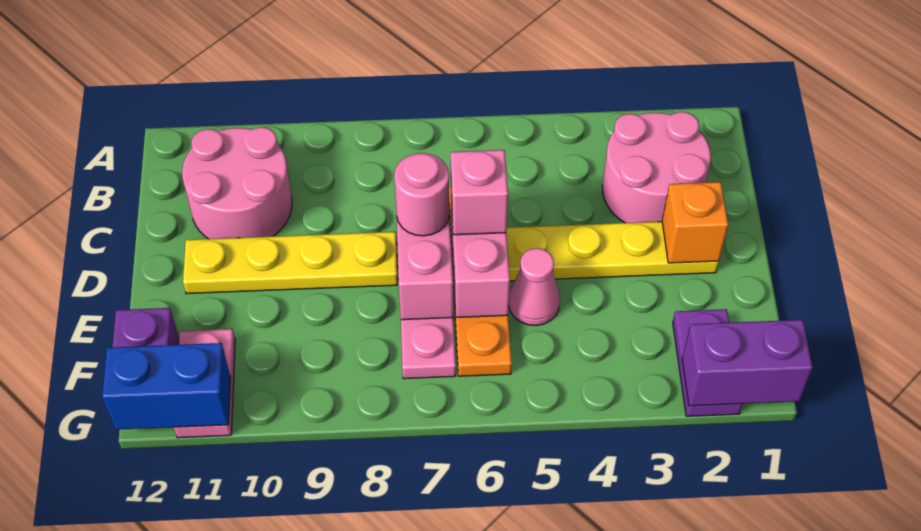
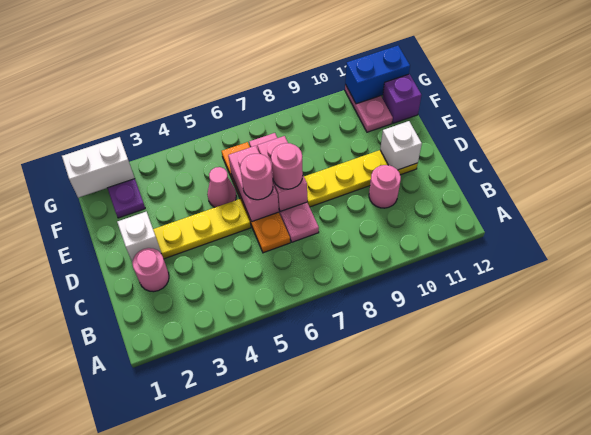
pink round brick B2:C3 level 1 -> pink round brick C2 level 1
pink round brick B10:C11 level 1 -> pink round brick C10 level 1
orange brick D2 level 2 -> white brick D2 level 2
pink brick D6 level 3 -> pink round brick D6 level 3
none -> white brick D11 level 2
purple brick G1:G2 level 2 -> white brick G1:G2 level 2

